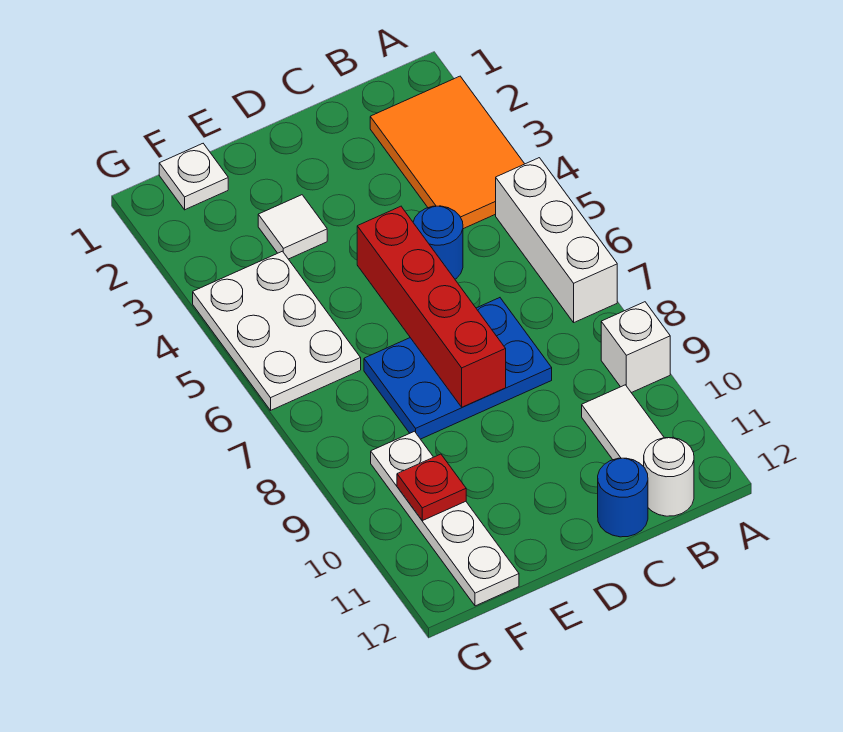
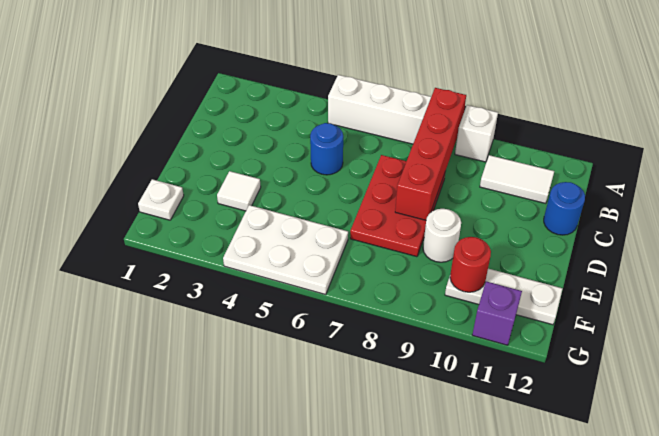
orange tile A2:B4 level 1 -> none
white round brick B12 level 1 -> white round brick E9 level 1
blue plate C7:E8 level 1 -> red plate C7:E8 level 1
red brick D5:D8 level 2 -> red brick A8:D8 level 2
white plate F9:F12 level 1 -> white plate F10:F12 level 1
red plate F10 level 2 -> red round brick F10 level 2
none -> purple brick G11 level 1

